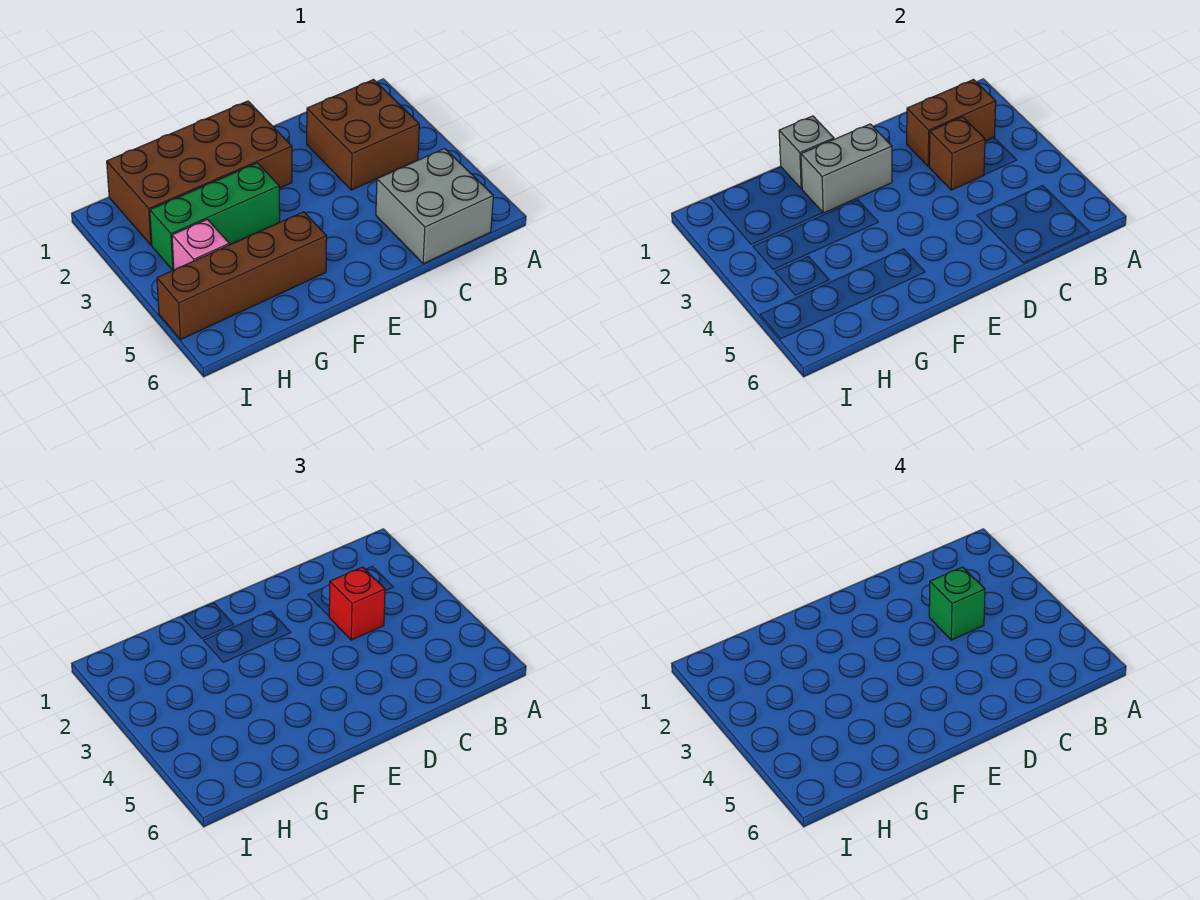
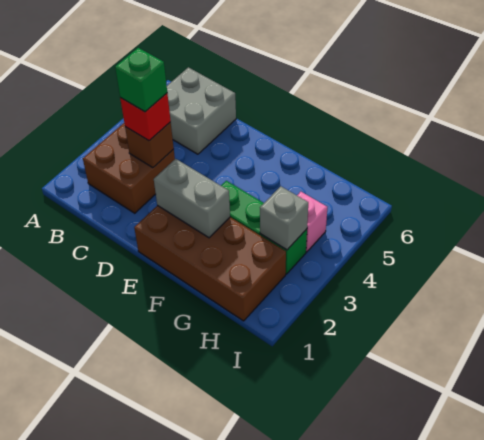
brown brick B2:C2 level 2 -> none
grey brick F1 level 2 -> grey brick H3 level 2
brown brick F5:I5 level 1 -> none

